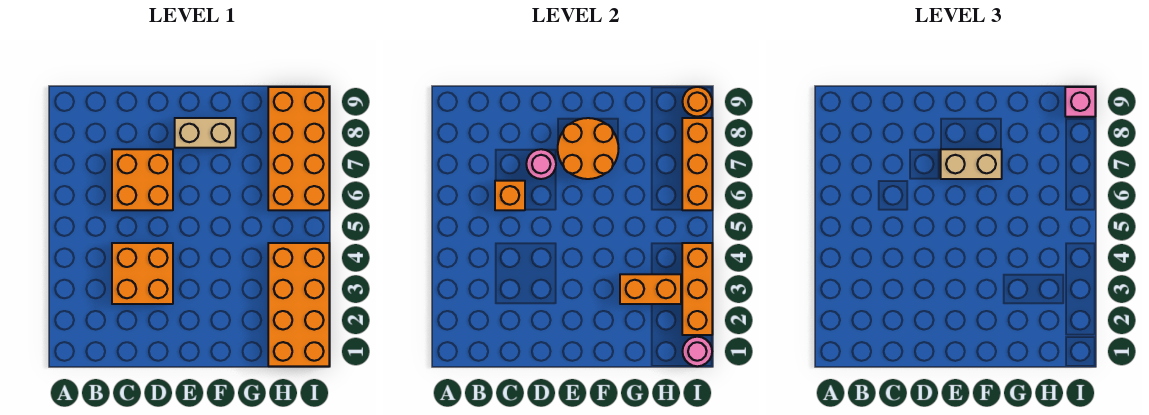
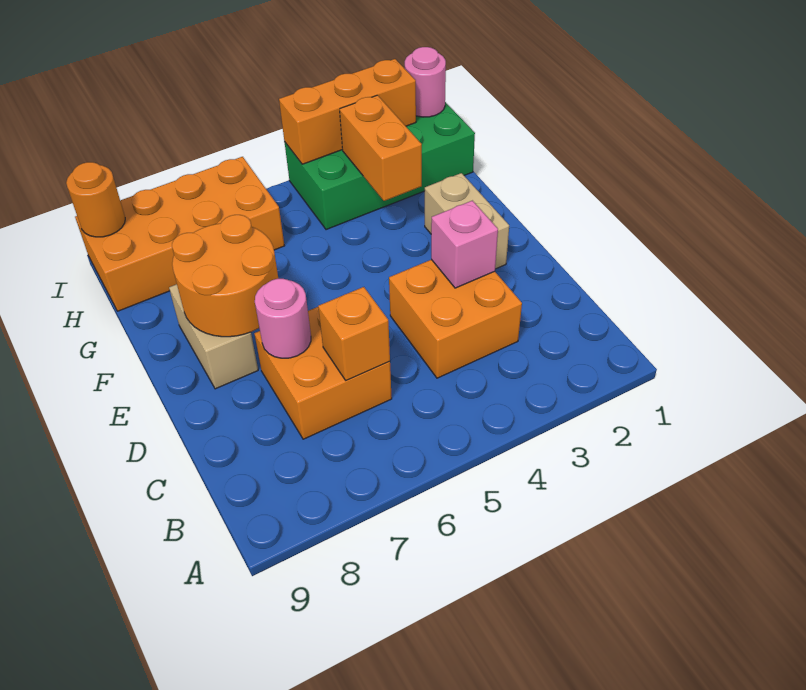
tan brick E7:F7 level 3 -> tan brick E2:F2 level 1
orange brick H1:I4 level 1 -> green brick H1:I4 level 1
orange brick I6:I8 level 2 -> none
pink brick I9 level 3 -> pink brick D3 level 2

